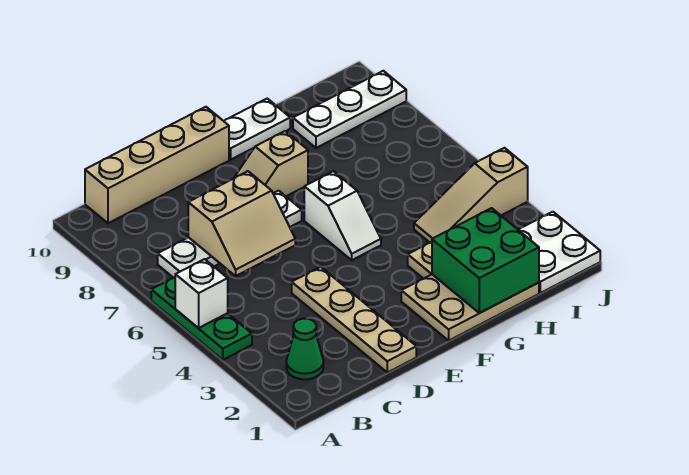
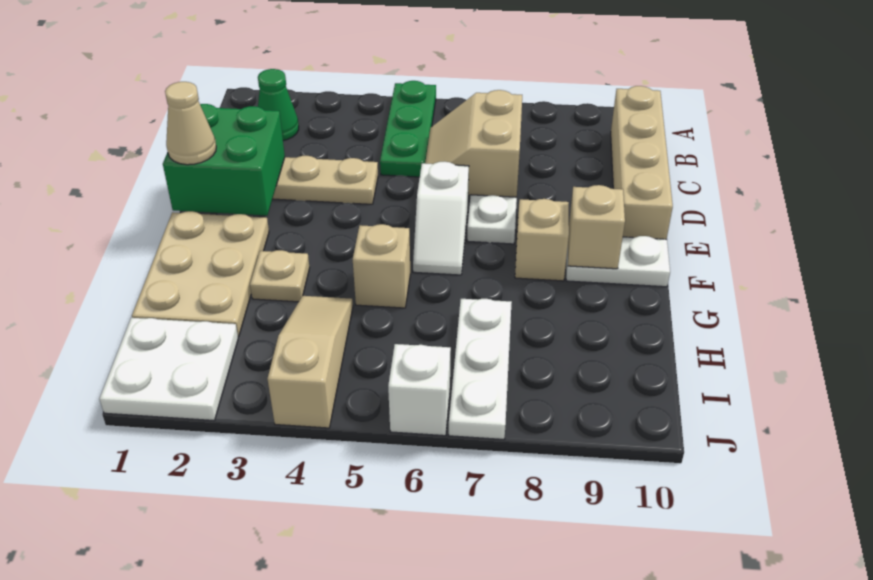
green plate A4:A6 level 1 -> green plate A5:C5 level 1
white brick A5 level 2 -> white brick J6 level 1
none -> tan cone E1 level 3
white slope F5:F6 level 1 top 6 -> white slope E6:F6 level 1 top E
none -> tan brick F9 level 2
white plate F10:G10 level 1 -> white plate F9:F10 level 1
green brick G1:H2 level 2 -> green brick D1:E2 level 2
none -> tan brick G5 level 1
white plate H9:J9 level 1 -> white plate H7:J7 level 1

